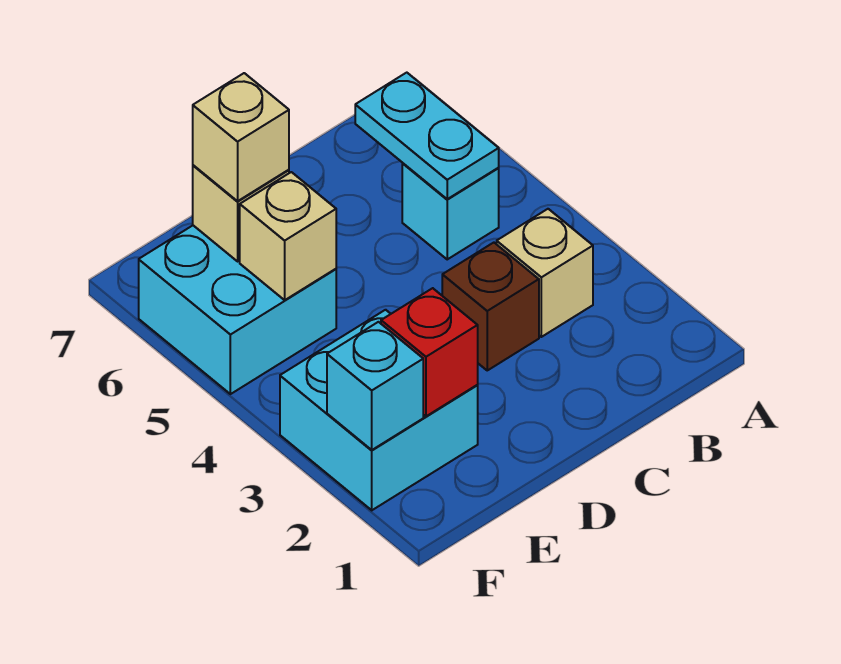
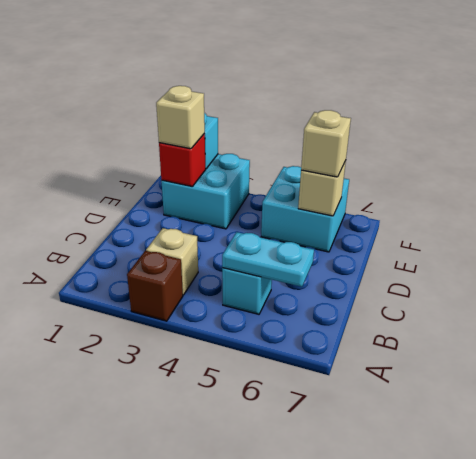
brown brick C3 level 1 -> brown brick A3 level 1
tan brick E5 level 2 -> tan brick E2 level 3

